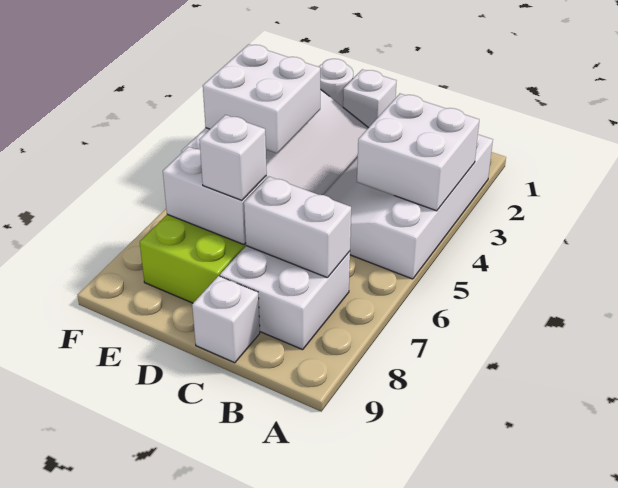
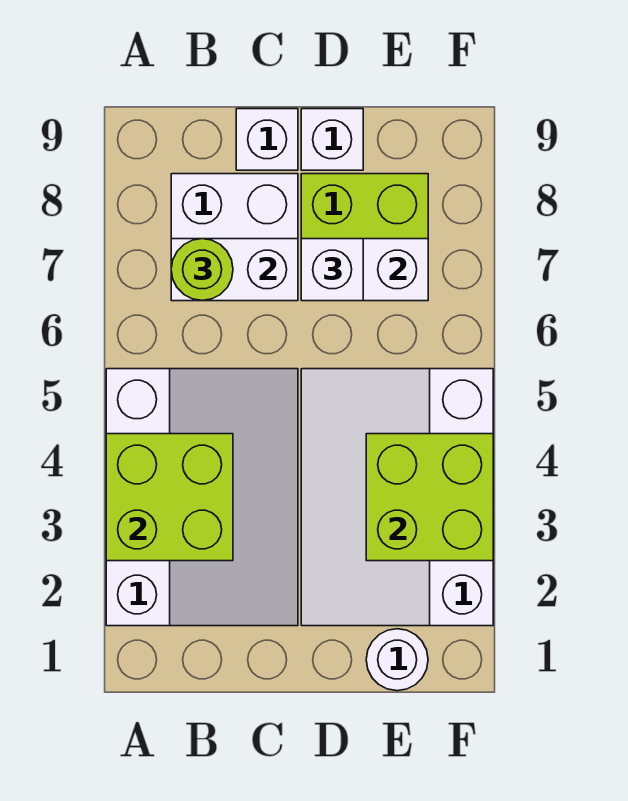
white brick A3:B4 level 2 -> lime brick A3:B4 level 2
none -> lime round brick B7 level 3
white brick D1 level 1 -> white brick D9 level 1
white brick E3:F4 level 2 -> lime brick E3:F4 level 2

